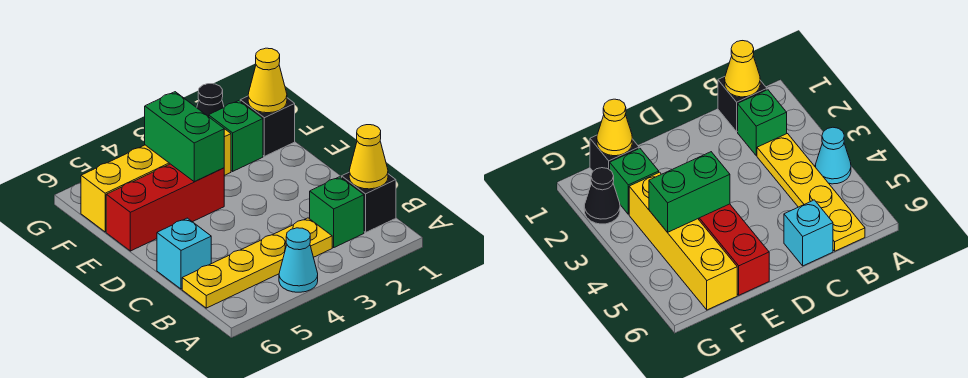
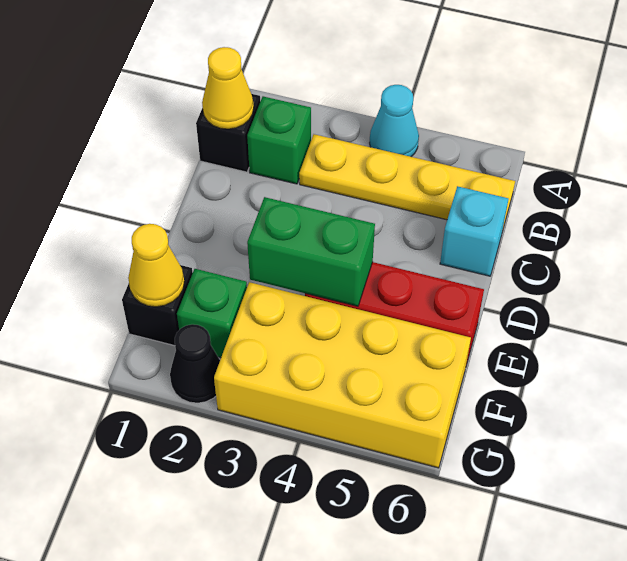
green brick E4:F4 level 2 -> green brick E3:E4 level 2
yellow brick F3:F6 level 1 -> yellow brick F3:G6 level 1

